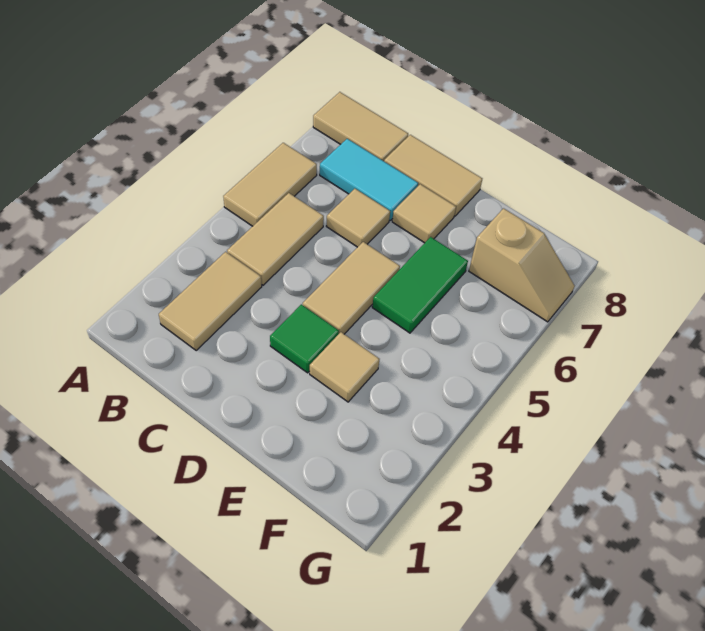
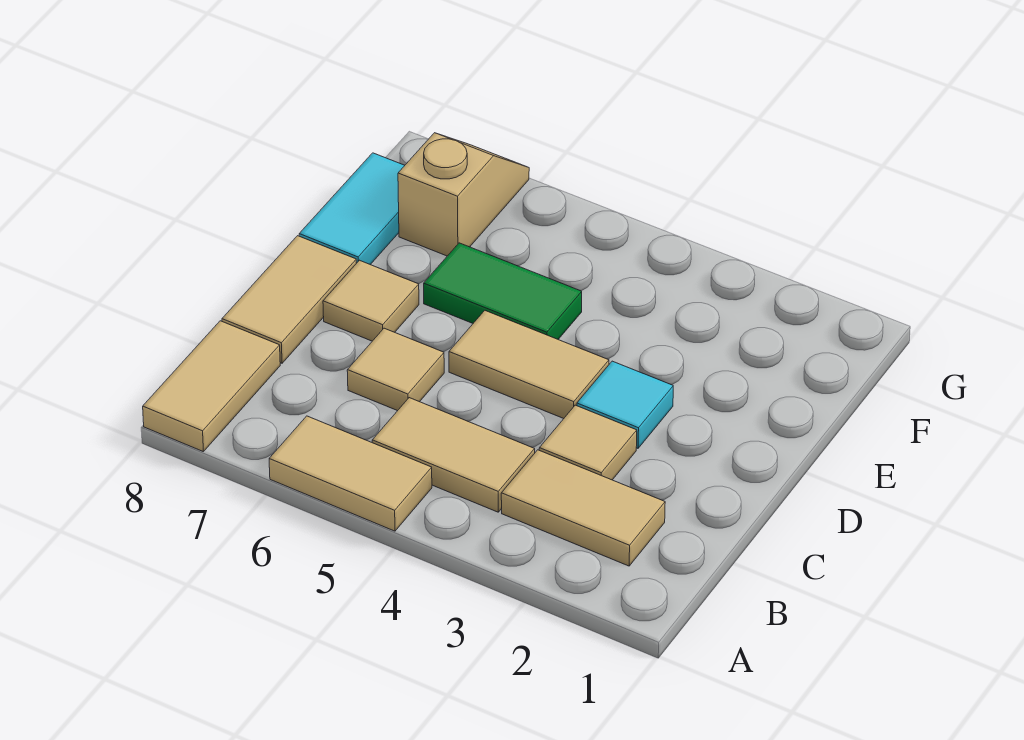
cyan tile B7:C7 level 1 -> cyan tile E8:F8 level 1
green tile D3 level 1 -> cyan tile D3 level 1
tan tile E3 level 1 -> tan tile C3 level 1

